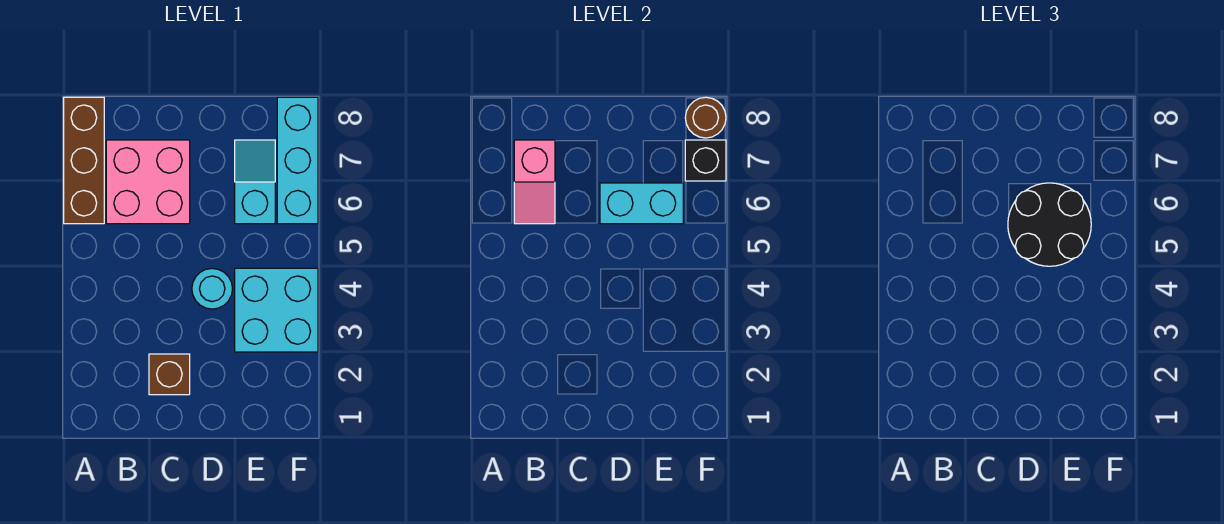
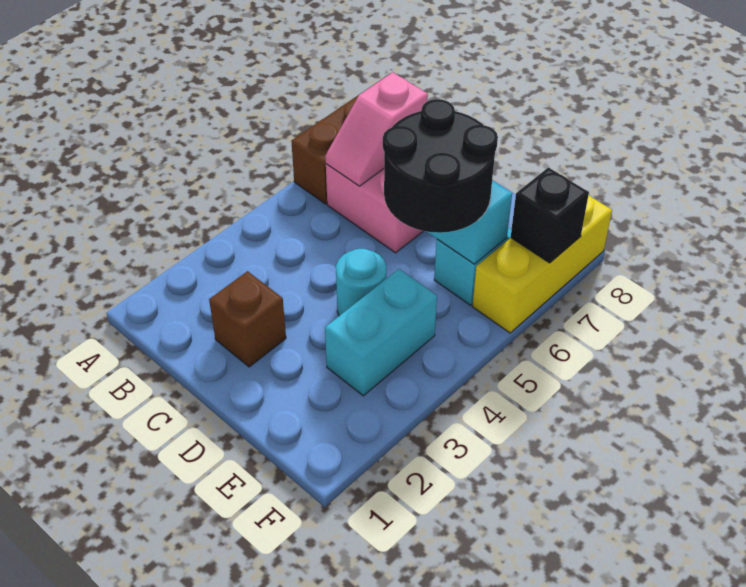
cyan brick E3:F4 level 1 -> cyan brick E3:E4 level 1
cyan brick F6:F8 level 1 -> yellow brick F6:F8 level 1
brown round brick F8 level 2 -> none

